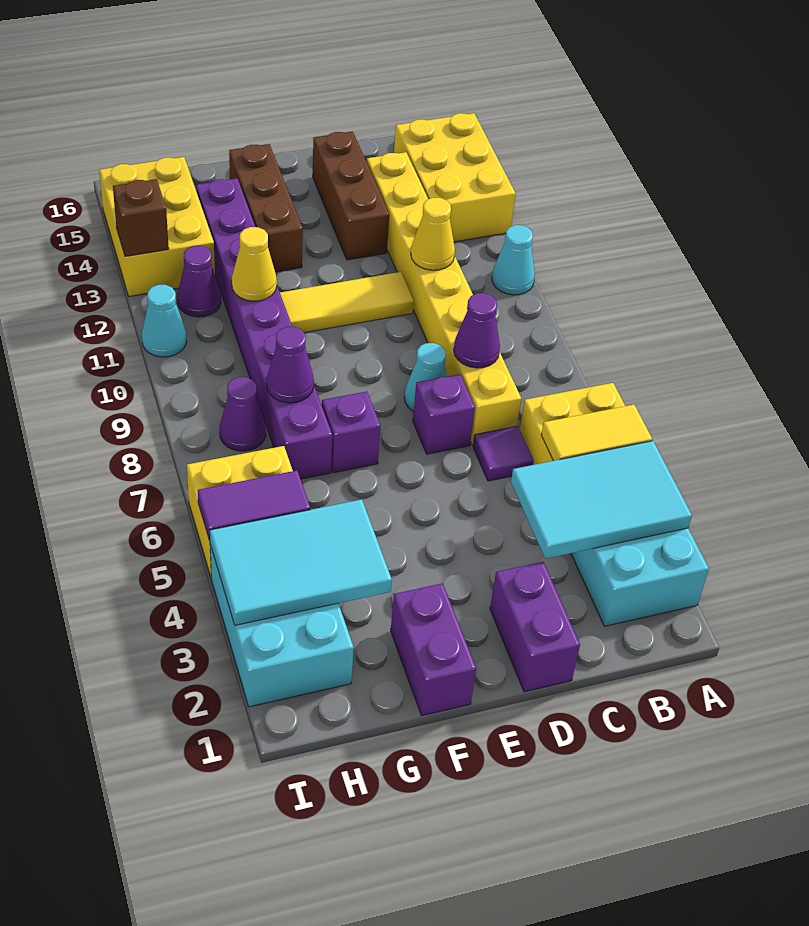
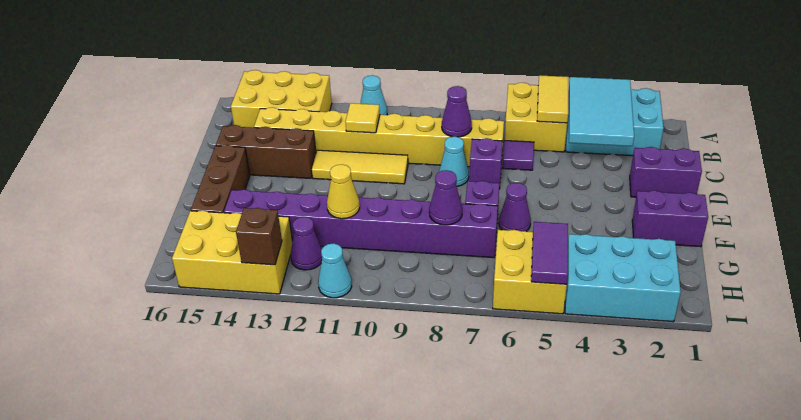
yellow cone C11 level 2 -> yellow tile C11 level 2
yellow tile D11:F11 level 1 -> yellow tile D10:D12 level 1
brown brick F13:F15 level 1 -> brown brick E15:G15 level 1
cyan tile G3:I4 level 2 -> none
purple cone H8 level 1 -> purple cone F6 level 1

